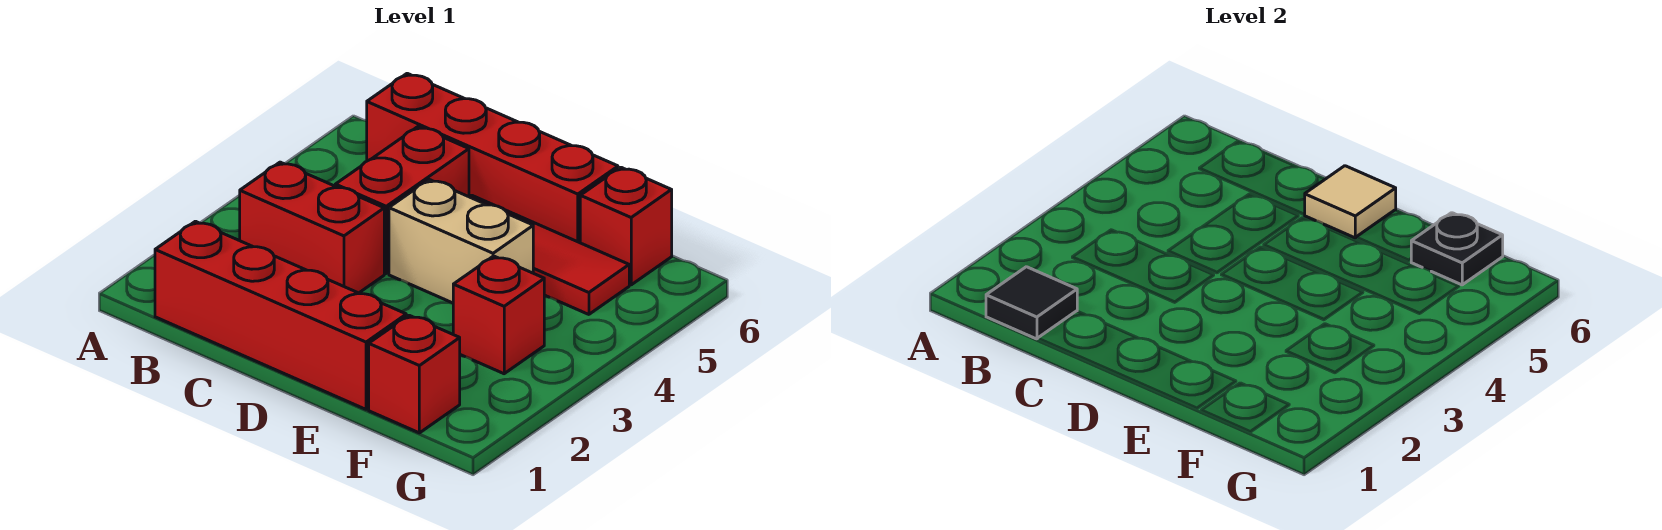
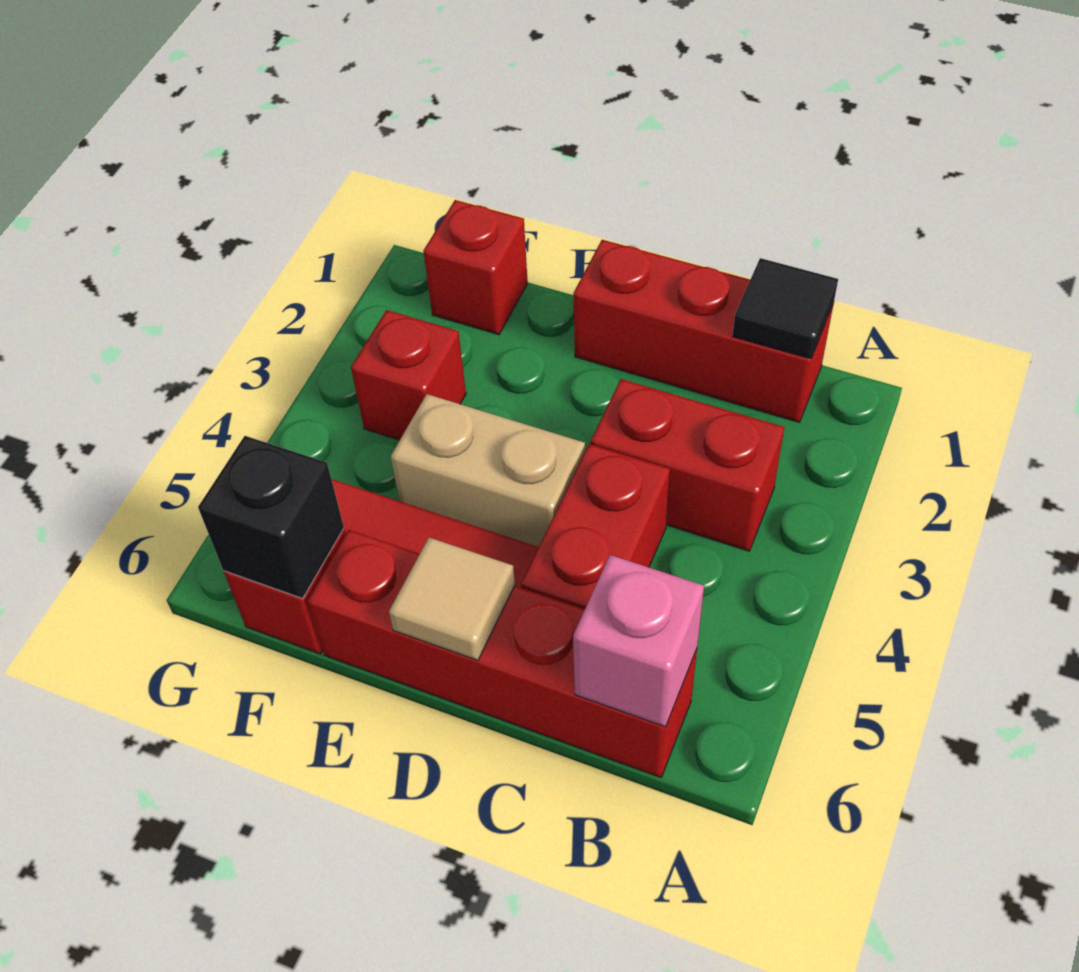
red brick B1:E1 level 1 -> red brick B1:D1 level 1
none -> pink brick B6 level 2
black plate F6 level 2 -> black brick F6 level 2

